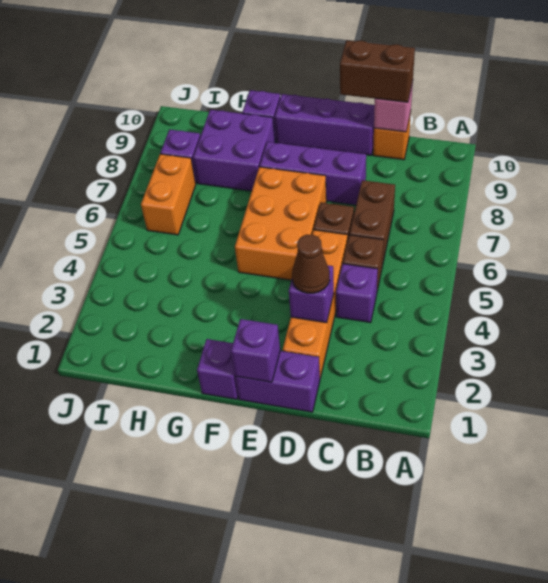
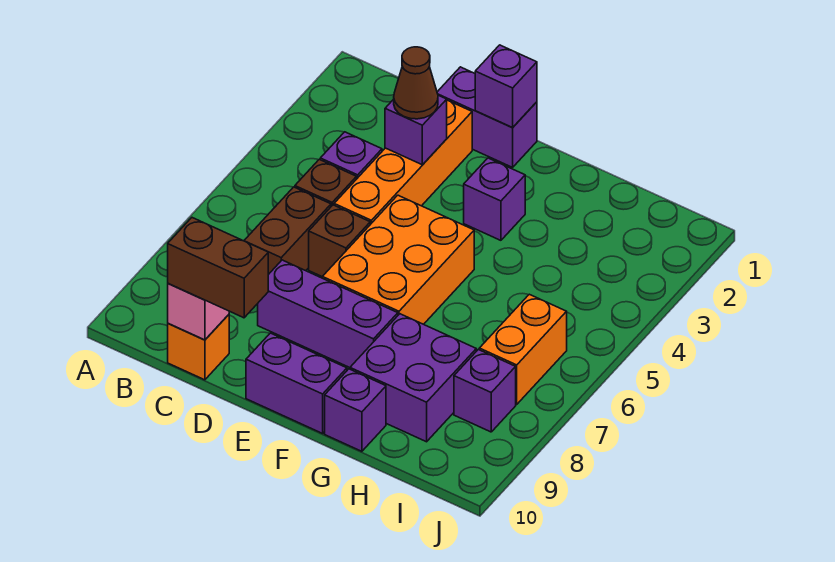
purple brick D10:F10 level 1 -> purple brick E10:F10 level 1
purple brick F1 level 1 -> purple brick F3 level 1

